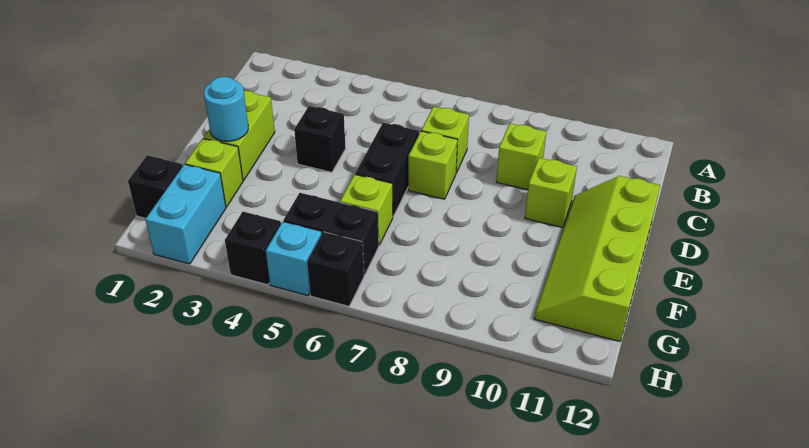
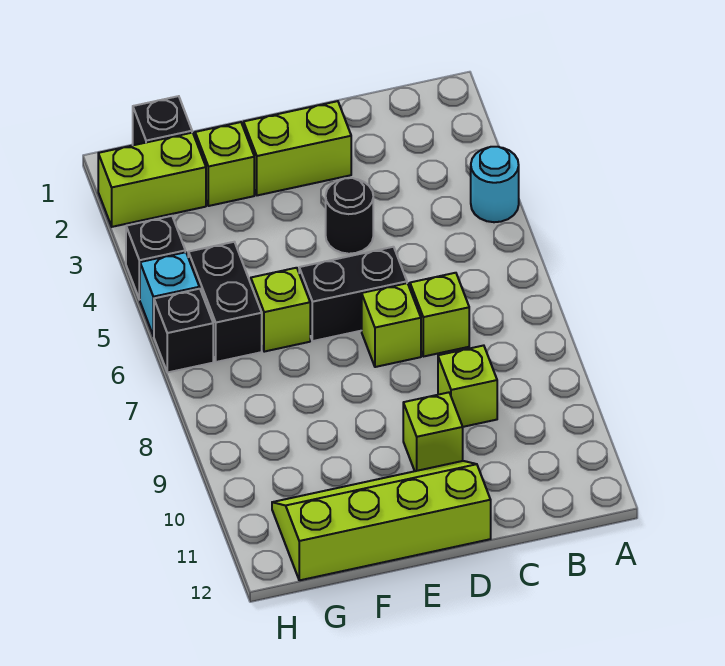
black brick D4 level 1 -> black round brick D4 level 1
cyan round brick E2 level 2 -> cyan round brick A4 level 1
cyan brick G2:H2 level 1 -> lime brick G2:H2 level 1

